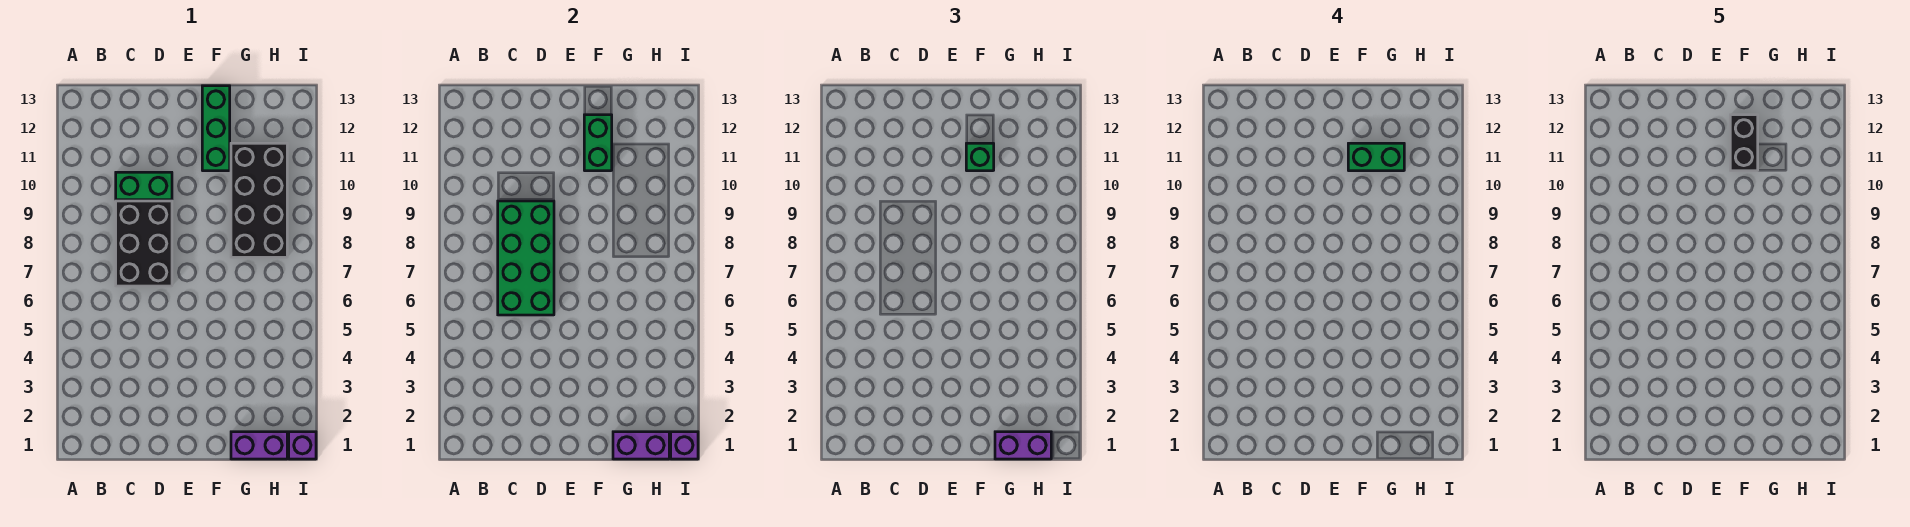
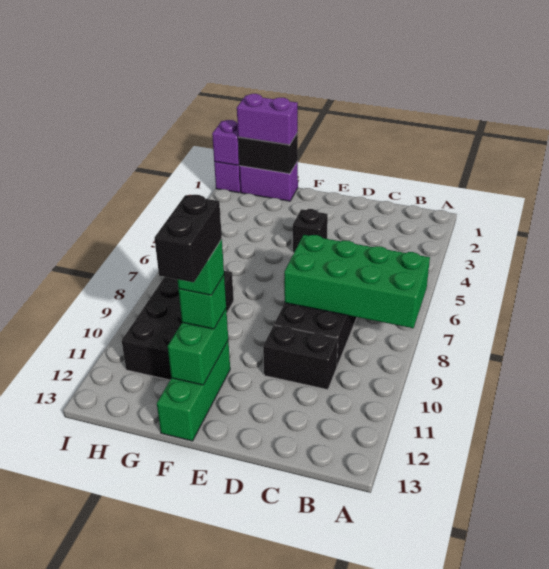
green brick C6:D9 level 2 -> green brick A7:D8 level 2
green brick C10:D10 level 1 -> black brick C10:D10 level 1
none -> black brick E4 level 1
green brick F11:G11 level 4 -> green brick F11 level 4
purple brick G1:H1 level 2 -> black brick G1:H1 level 2

